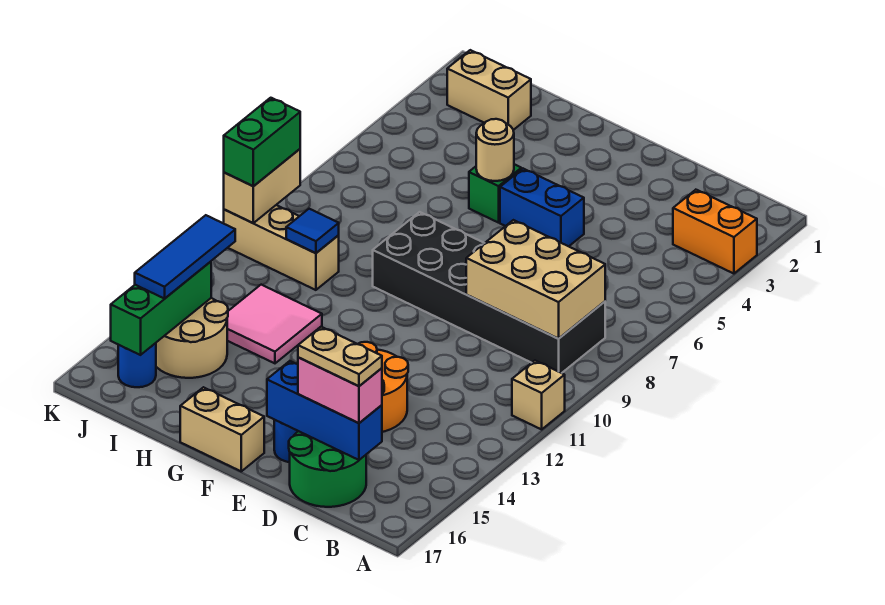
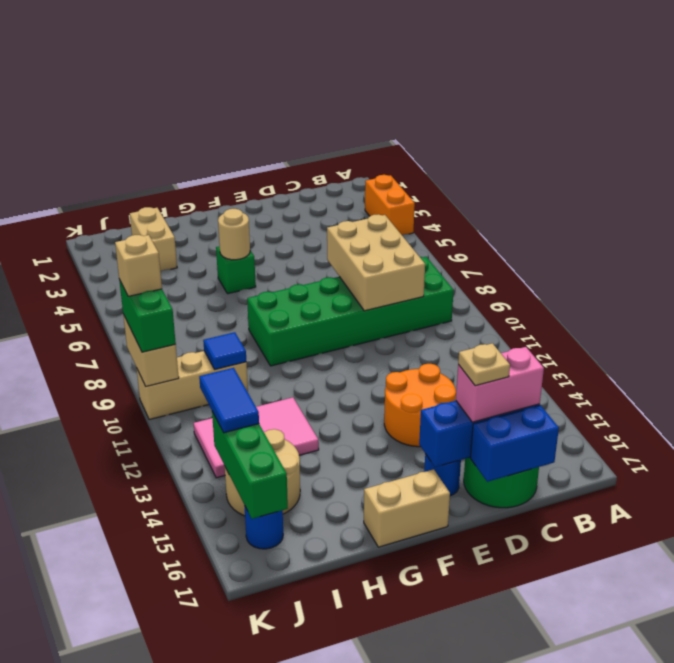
orange brick A3:B3 level 1 -> orange brick A3:A4 level 1
tan brick A11 level 1 -> tan brick K9 level 4
black brick B8:G9 level 1 -> green brick B8:G9 level 1
tan brick B8:D9 level 2 -> tan brick C7:D9 level 2
tan plate C16:D16 level 4 -> tan plate D16 level 4
blue brick E5:F5 level 1 -> blue brick C17:D17 level 2
pink tile H12:I13 level 1 -> pink tile H12:J13 level 1
tan brick I2:J2 level 1 -> tan brick I2:I3 level 1
blue tile J13:J15 level 3 -> blue tile J13:J14 level 3

